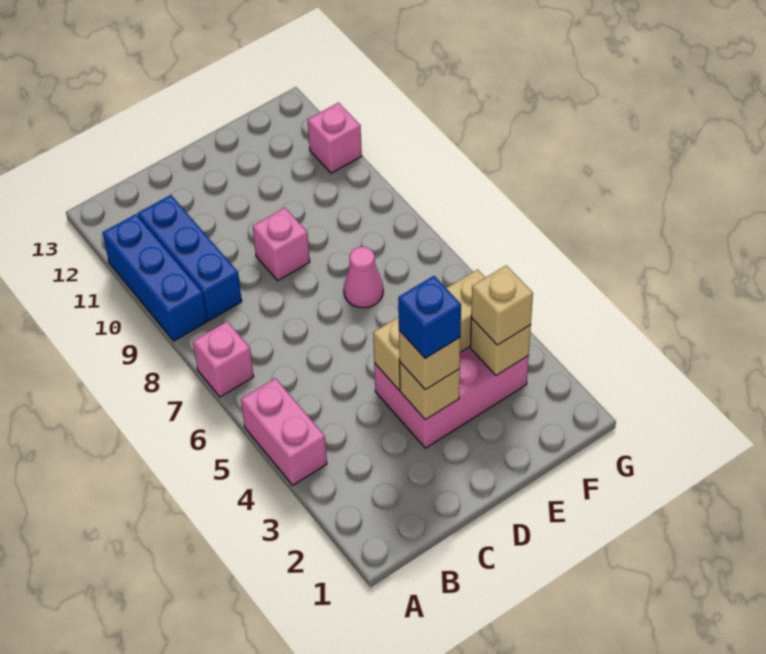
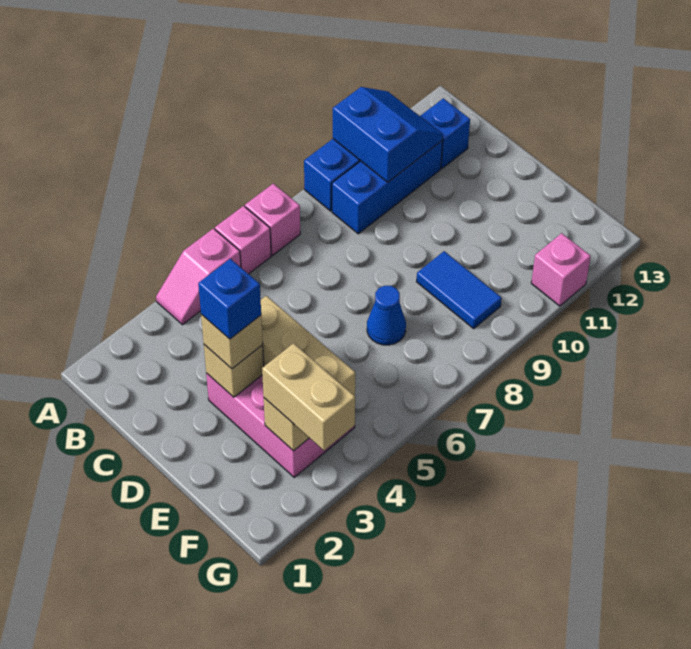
pink brick A4:A5 level 1 -> pink slope A4:A5 level 1 top 5
none -> blue slope A10:B11 level 2 top 10
none -> blue brick B12 level 1
pink brick D9 level 1 -> pink brick A6 level 1
pink cone E7 level 1 -> blue cone E7 level 1
none -> blue tile E9:F9 level 1
tan brick F3 level 3 -> tan brick F3:G3 level 3

